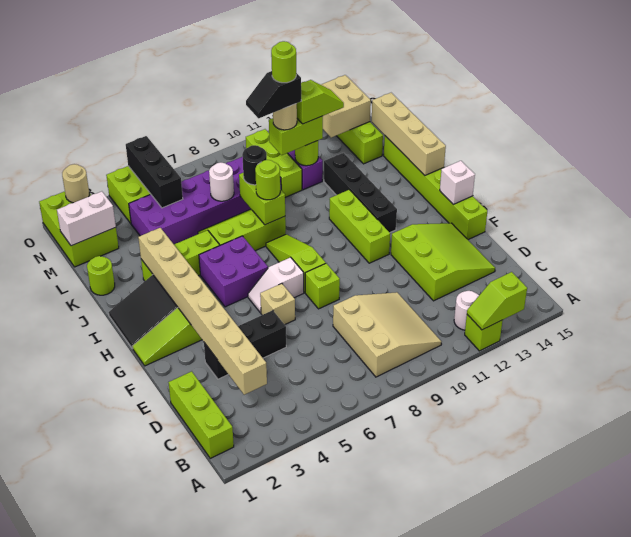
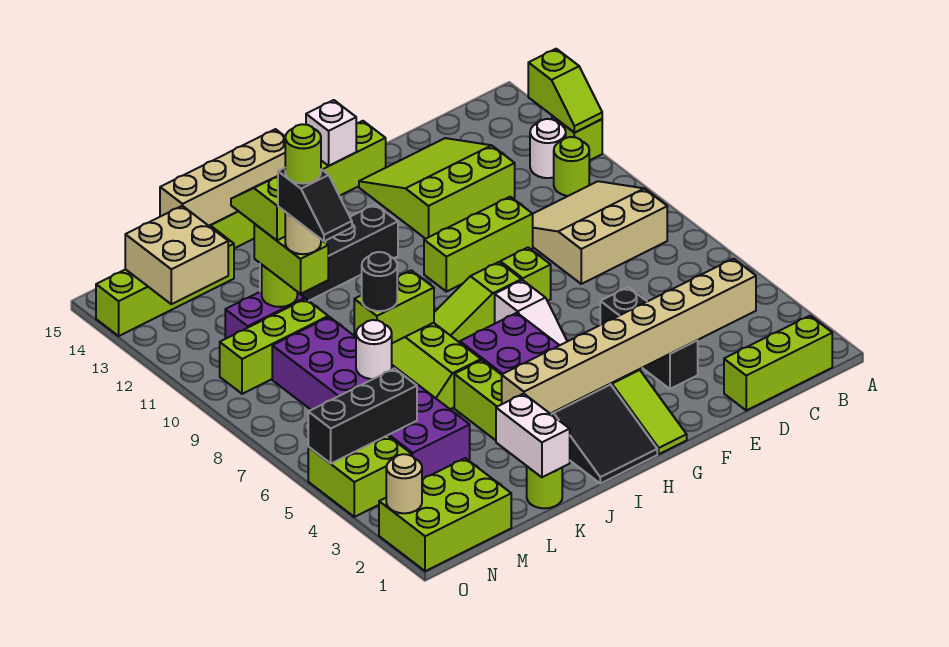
tan brick F6 level 1 -> none
lime brick G11:I11 level 1 -> lime brick E10:G10 level 1
lime round brick J8 level 3 -> lime round brick B11 level 1
white brick M1:M2 level 2 -> white brick K1:K2 level 2

